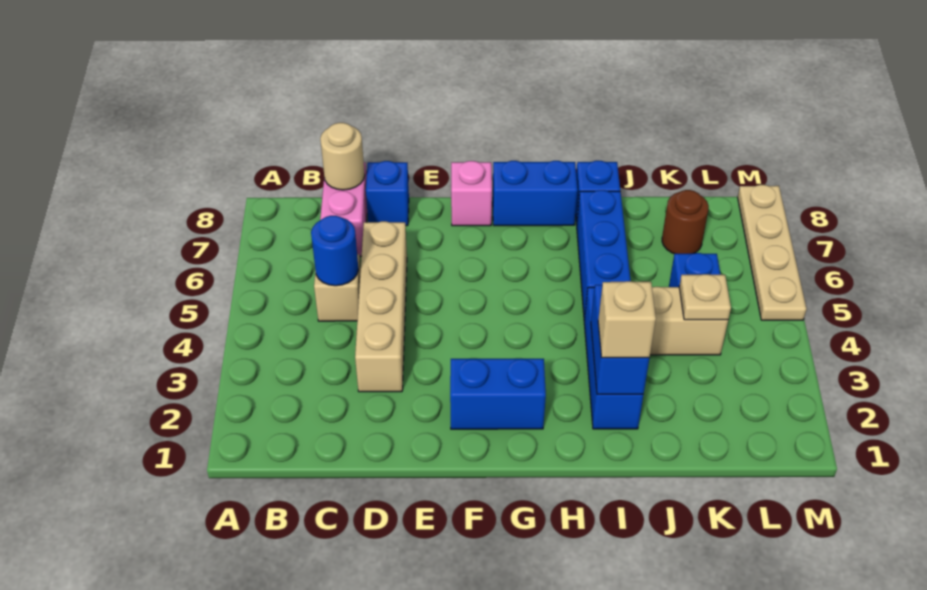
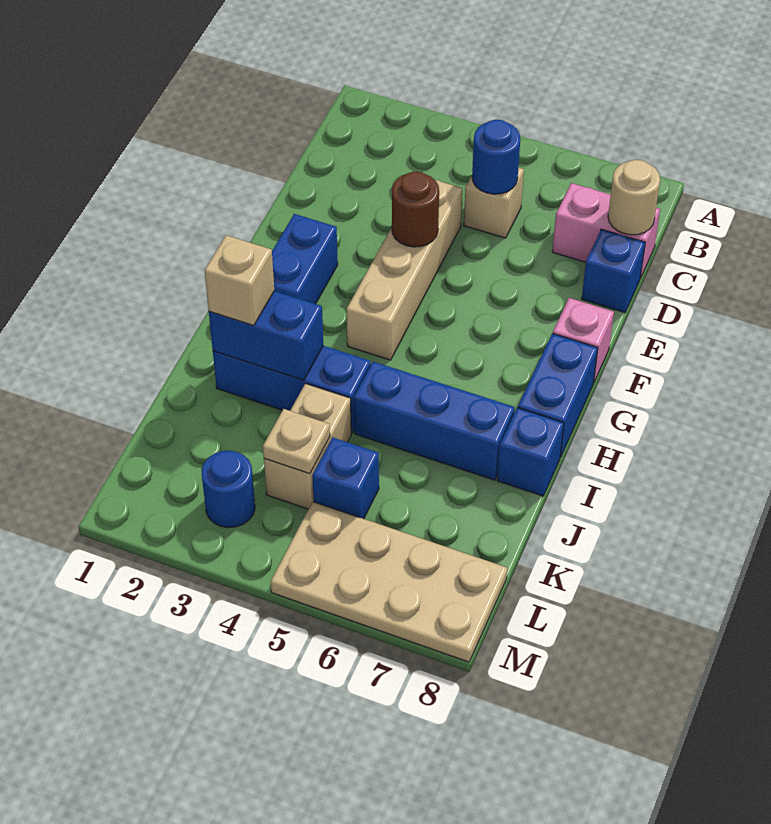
tan brick D3:D6 level 1 -> tan brick D4:G4 level 1
brown round brick K7 level 1 -> brown round brick E4 level 2
none -> blue round brick L3 level 1
tan plate M5:M8 level 1 -> tan plate L5:M8 level 1

